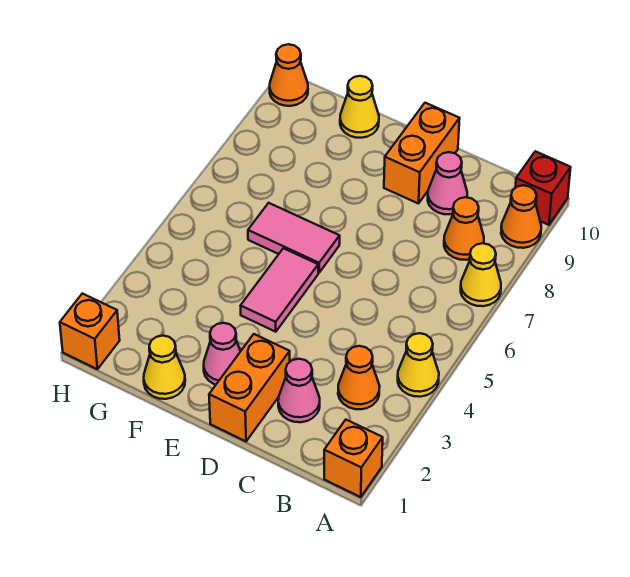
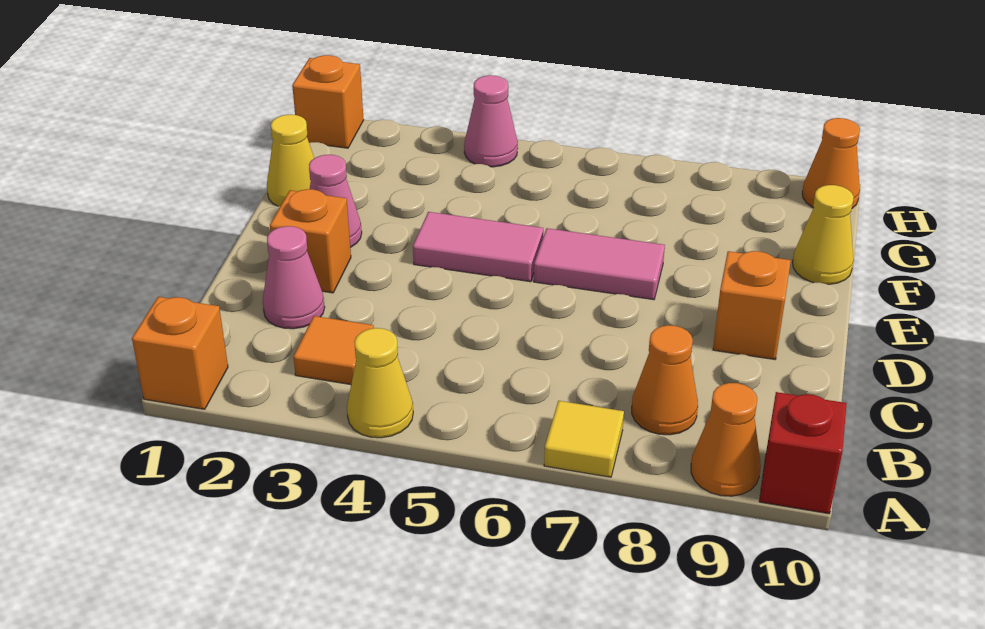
yellow cone A7 level 1 -> yellow tile A7 level 1
orange cone B3 level 1 -> orange tile B3 level 1
pink cone C9 level 1 -> pink cone H4 level 1
orange brick D1:D2 level 1 -> orange brick D2 level 1
orange brick D9:D10 level 1 -> orange brick D9 level 1
pink tile E6:F6 level 1 -> pink tile E6:E7 level 1

